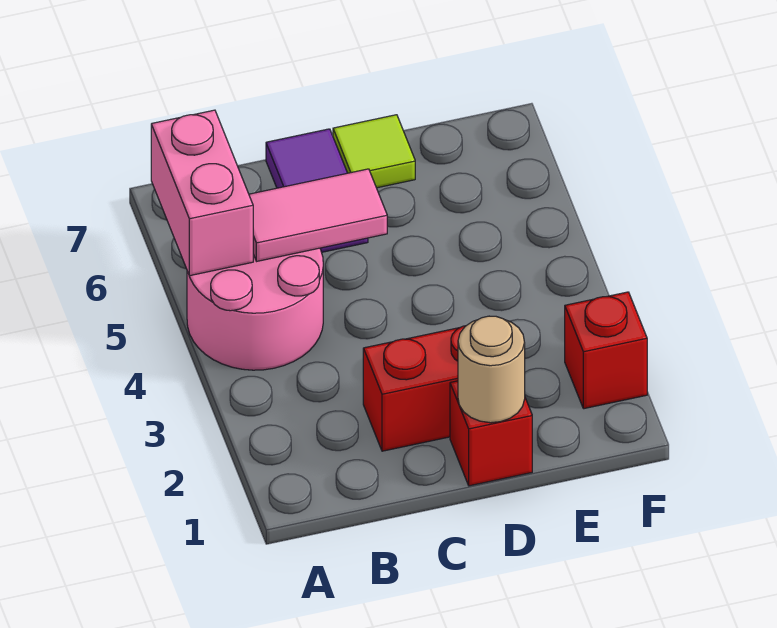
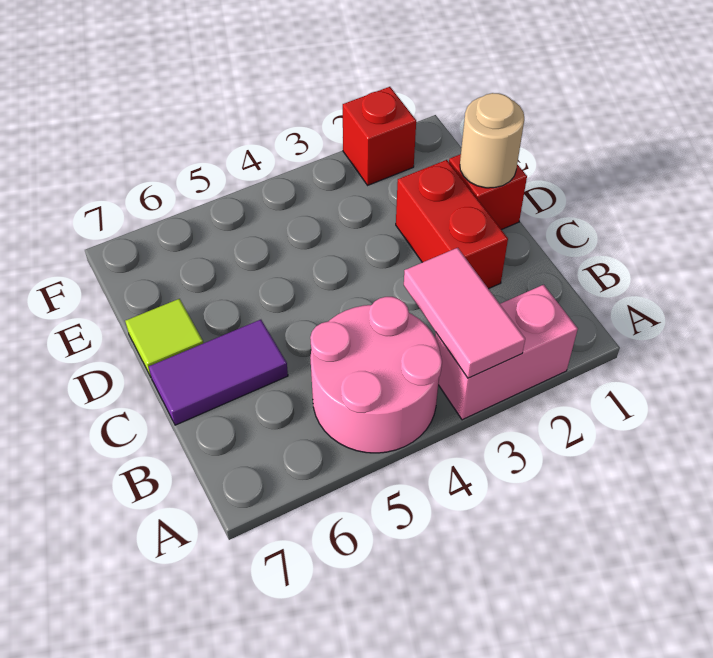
pink brick A5:A6 level 2 -> pink brick A2:A3 level 1
pink tile B5:C5 level 2 -> pink tile A3:B3 level 2

